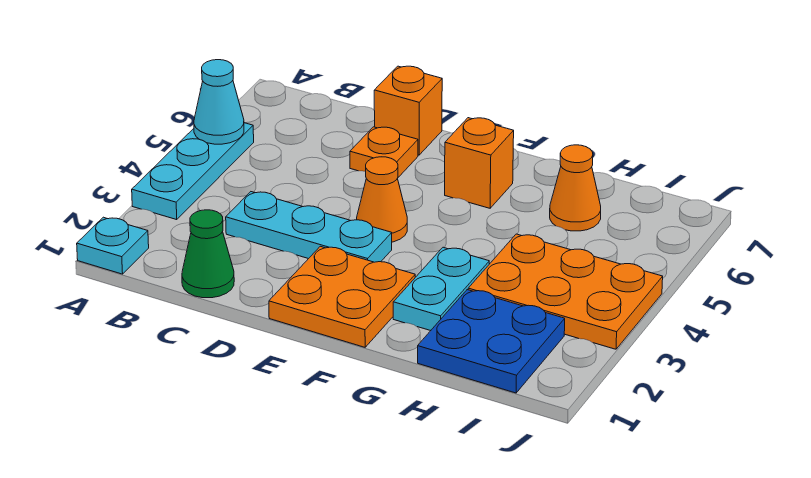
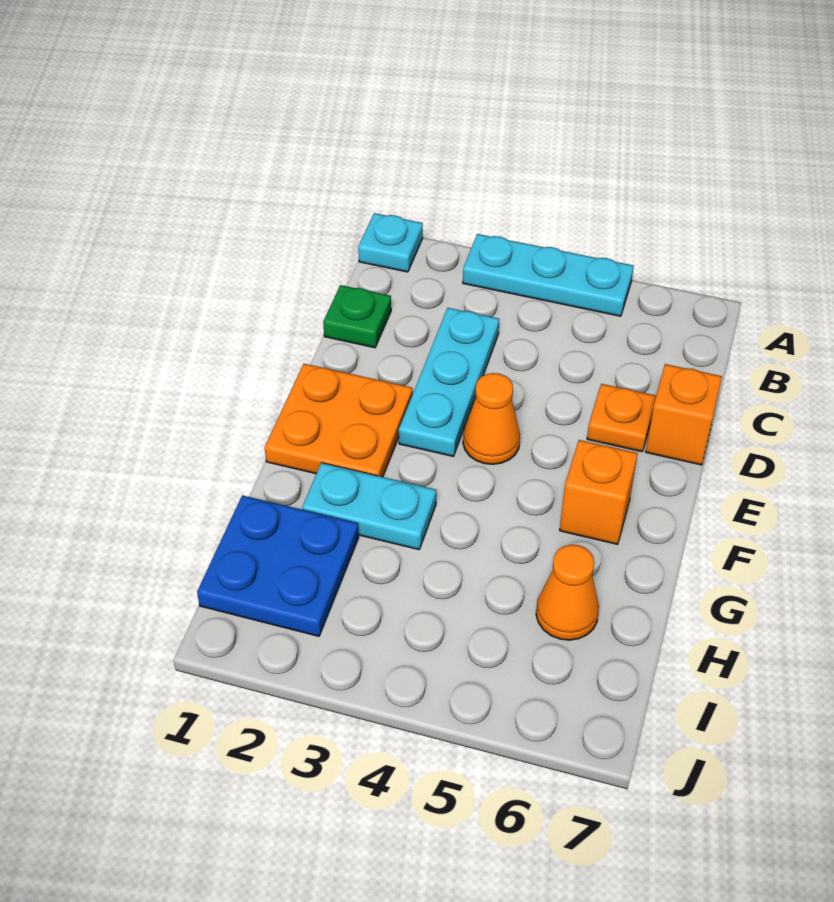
cyan cone A5 level 2 -> none
green cone C1 level 1 -> green plate C1 level 1
orange plate H3:J4 level 1 -> none

